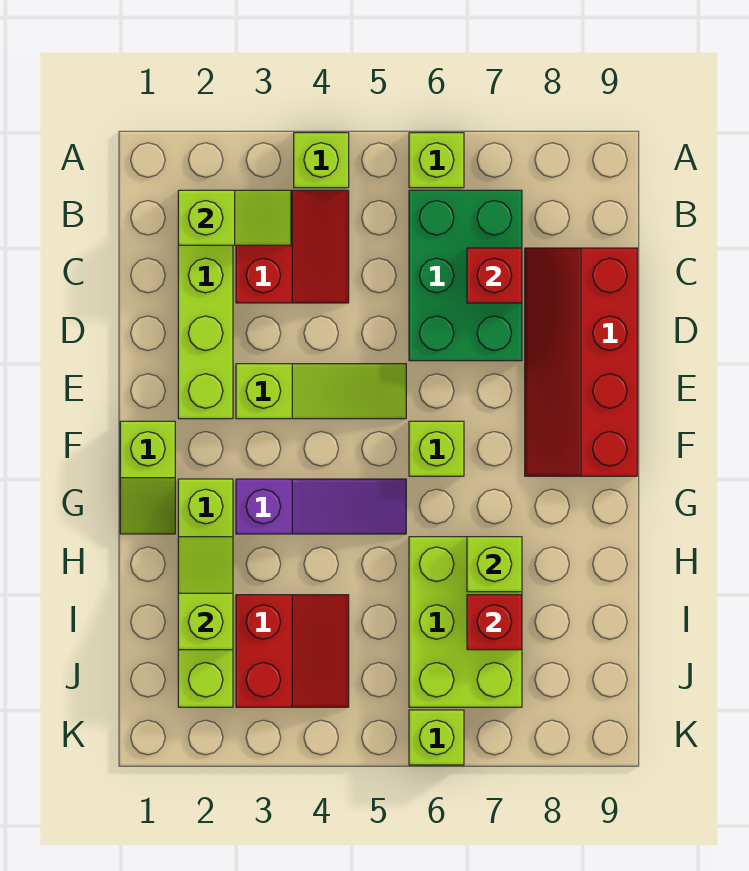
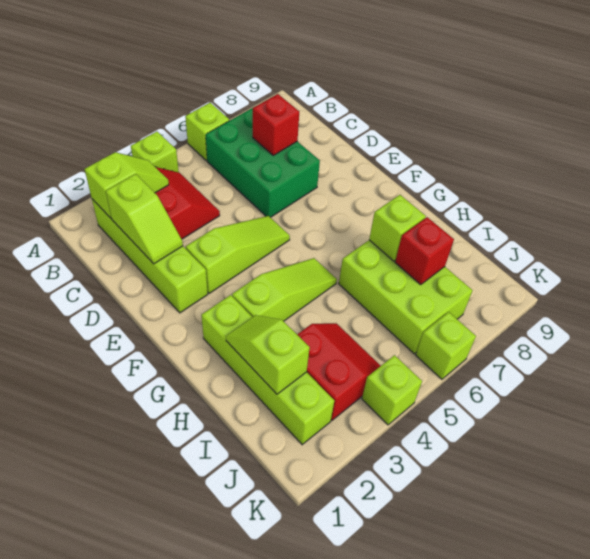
red slope C8:F9 level 1 top 9 -> none
lime slope F1:G1 level 1 top F -> lime slope C2:D2 level 2 top C
lime brick F6 level 1 -> lime brick K4 level 1
purple slope G3:G5 level 1 top 3 -> lime slope G3:G5 level 1 top 3

